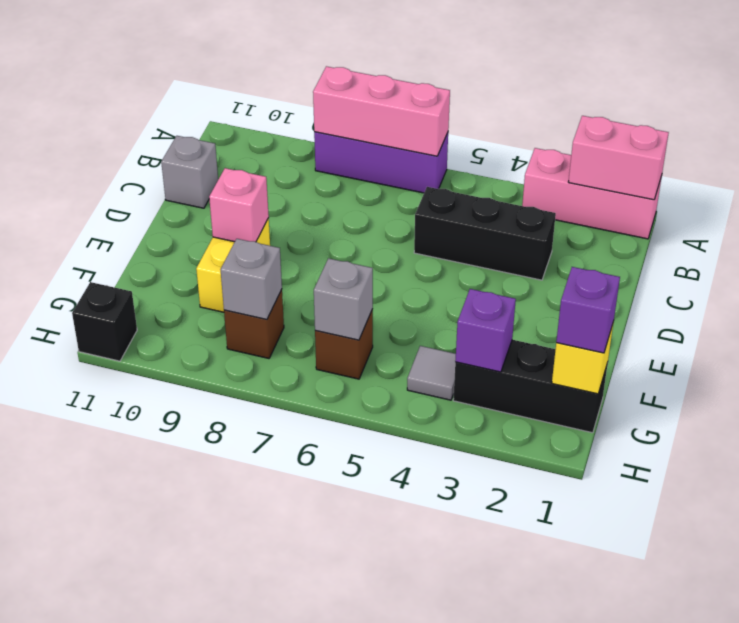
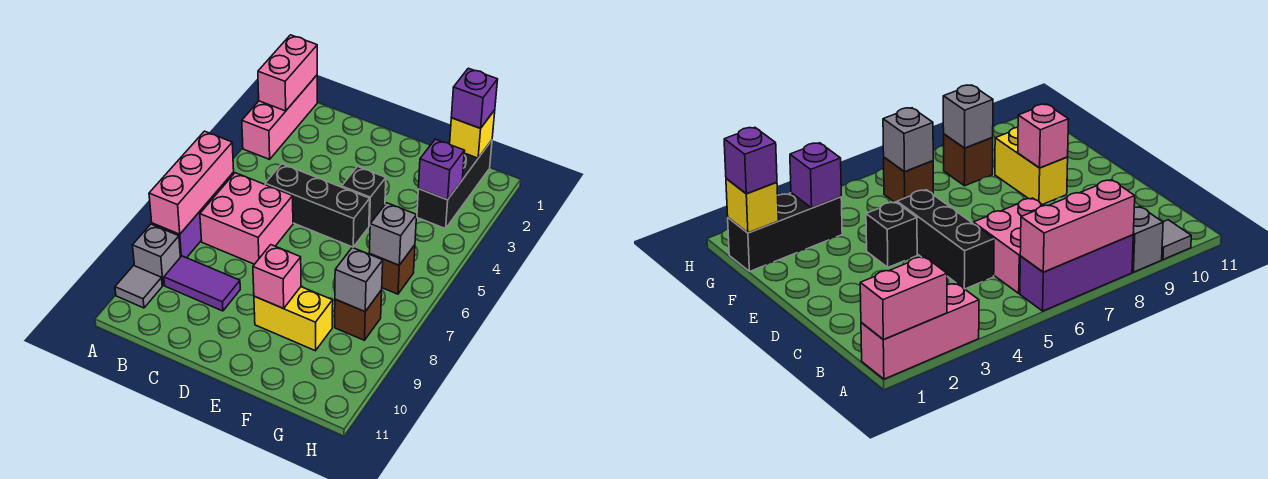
none -> pink brick B6:C7 level 1
none -> purple tile B9:C9 level 1
black brick C3:C5 level 1 -> black brick C5:E5 level 1
grey brick C11 level 1 -> grey brick A9 level 1
grey tile G4 level 1 -> grey tile A10 level 1
black brick H11 level 1 -> black brick E4 level 1

